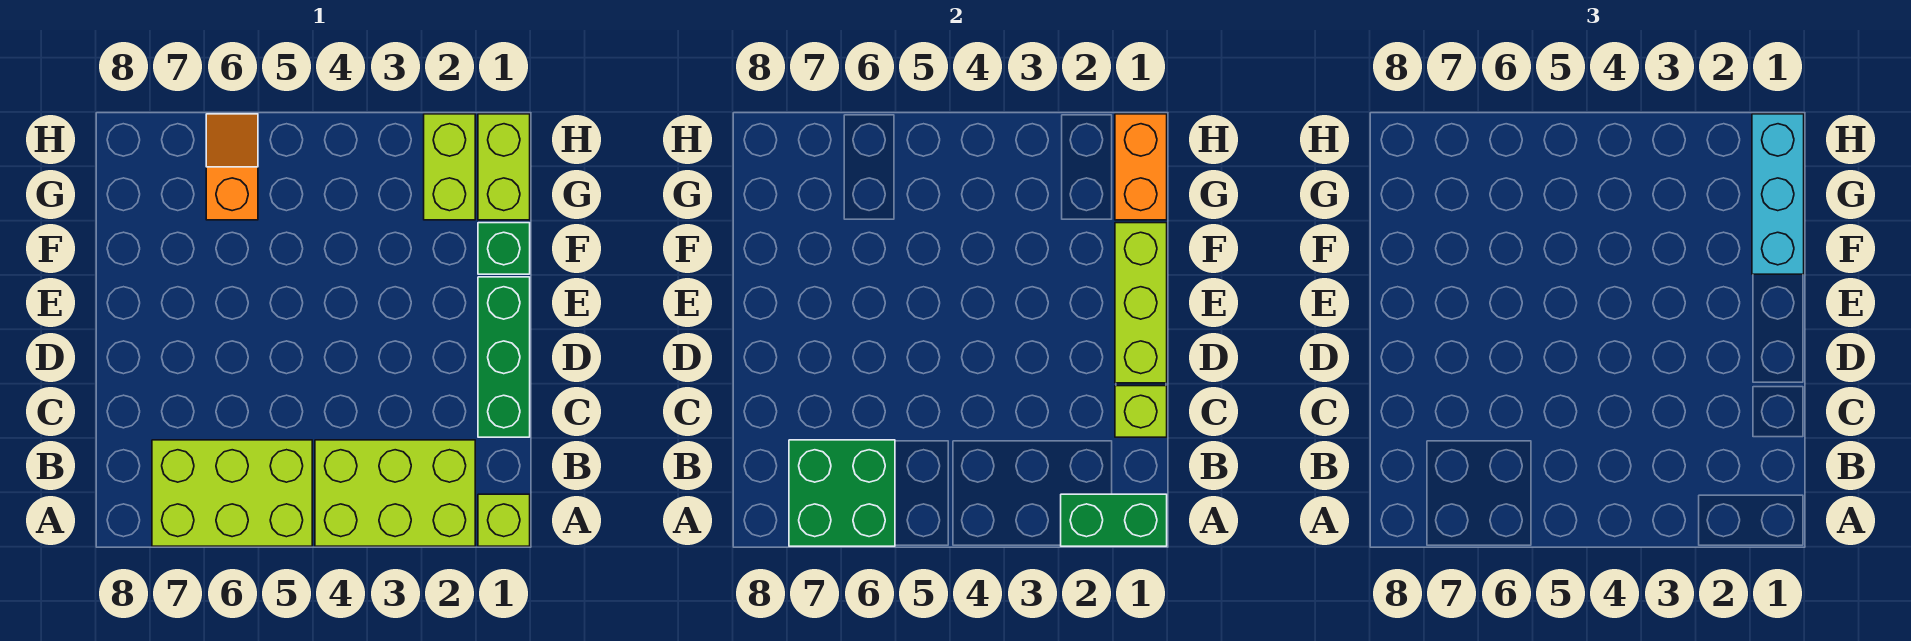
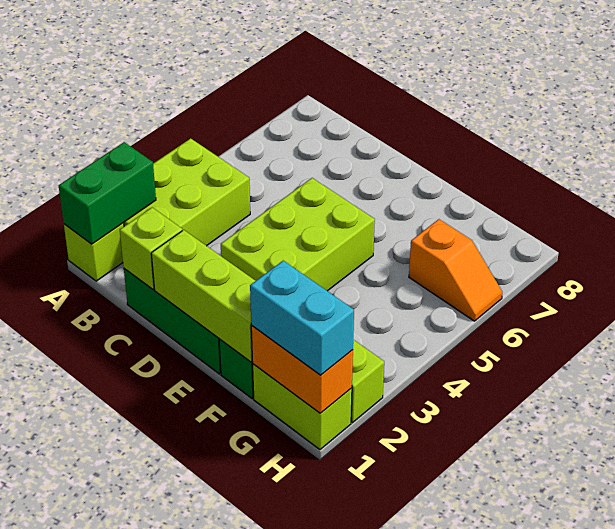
lime brick A5:B7 level 1 -> lime brick D3:E5 level 1
green brick A6:B7 level 2 -> none
cyan brick F1:H1 level 3 -> cyan brick G1:H1 level 3

